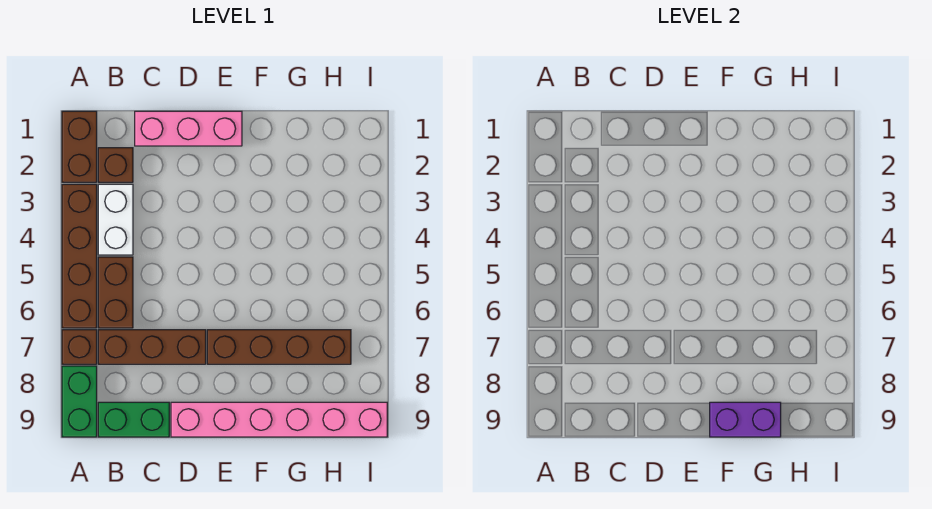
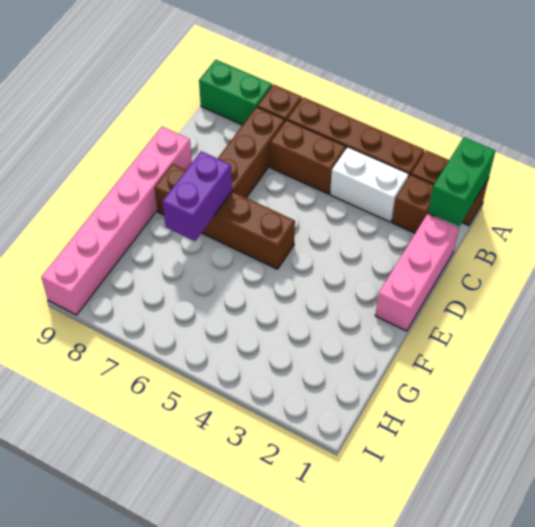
green brick B9:C9 level 1 -> green brick A1:B1 level 2
brown brick E7:H7 level 1 -> brown brick E5:E8 level 1
purple brick F9:G9 level 2 -> purple brick E7:F7 level 2

